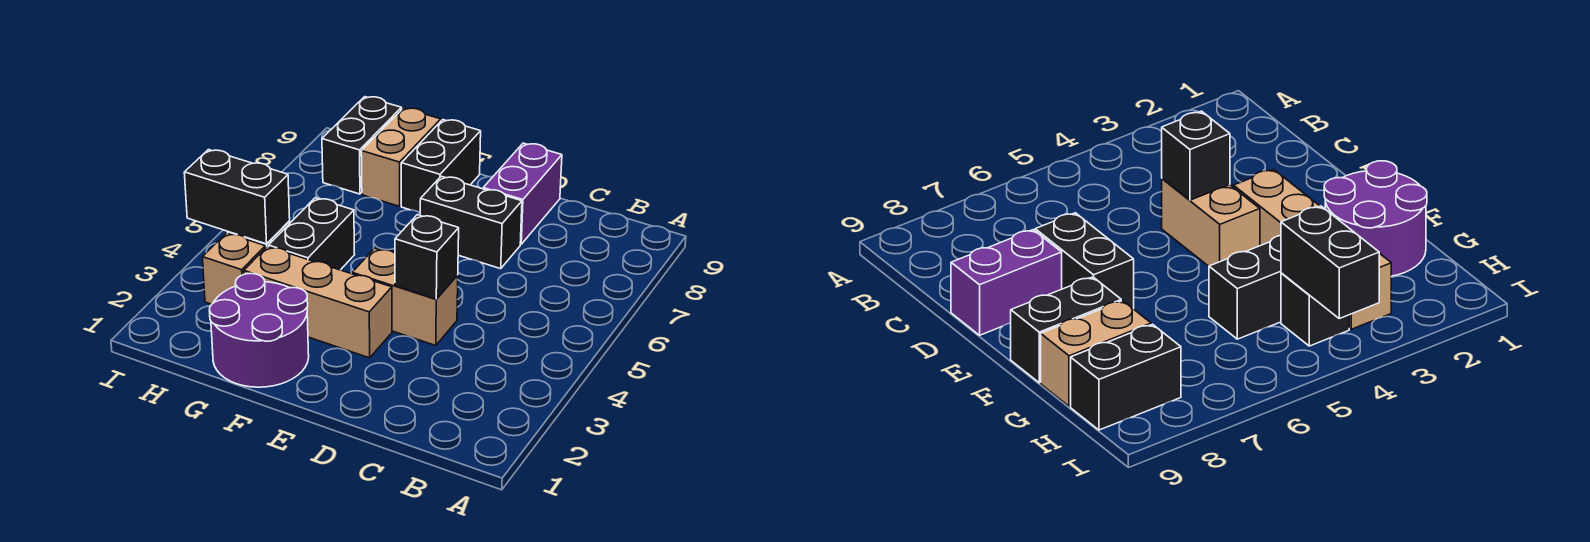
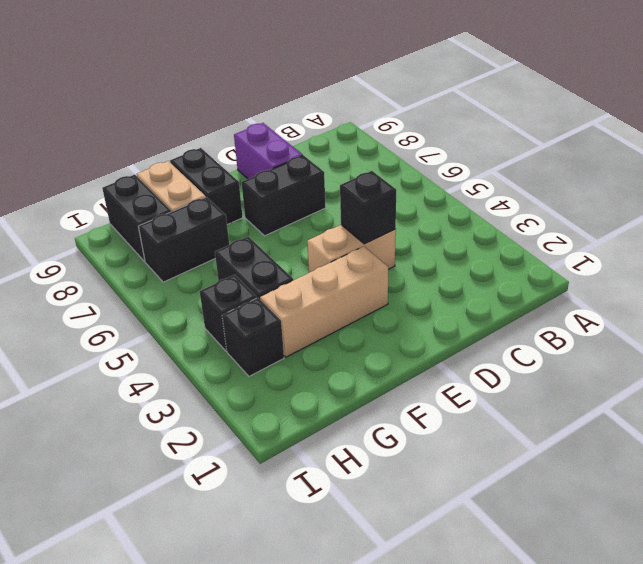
purple round brick F1:G2 level 1 -> none
tan brick H3 level 1 -> black brick H3 level 1
black brick H4:I4 level 2 -> black brick G7:H7 level 1

